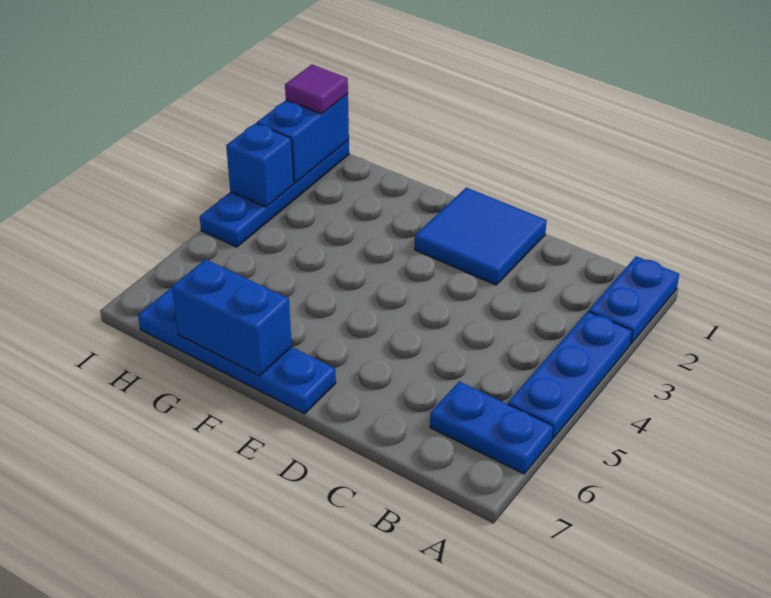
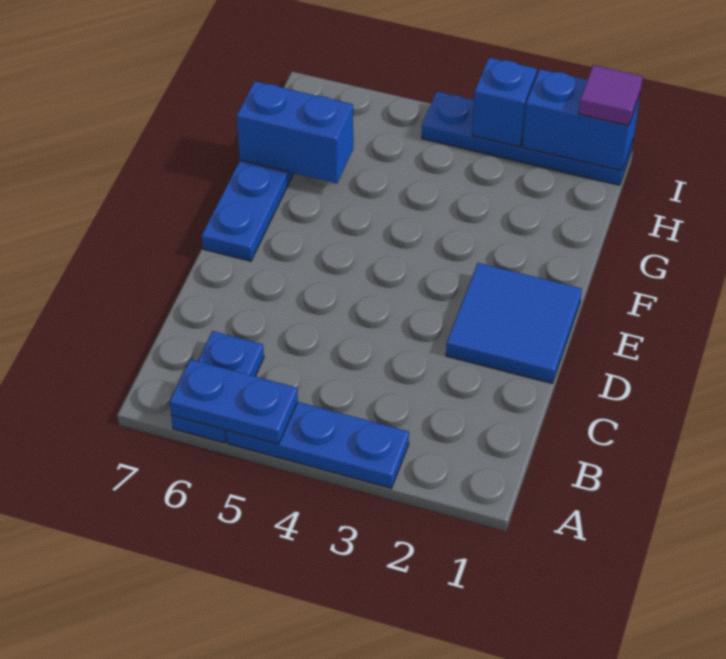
blue plate A1:A2 level 1 -> blue plate A5:A6 level 2
blue brick F7:G7 level 2 -> blue brick G6:G7 level 2

